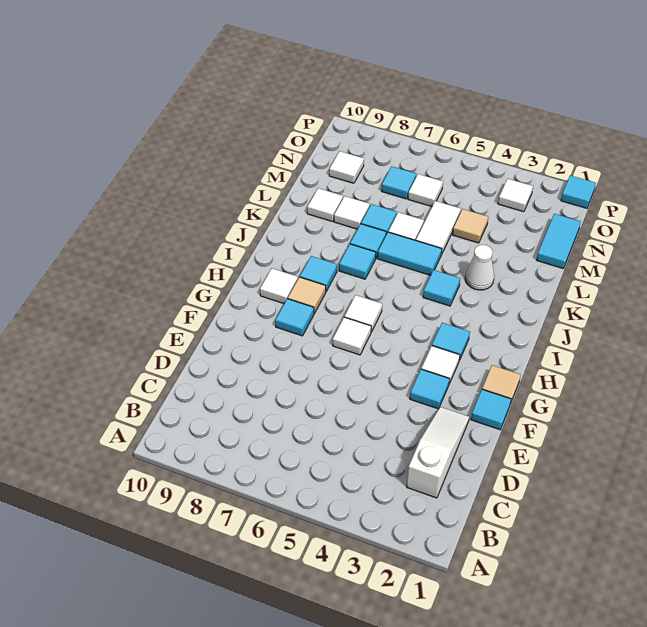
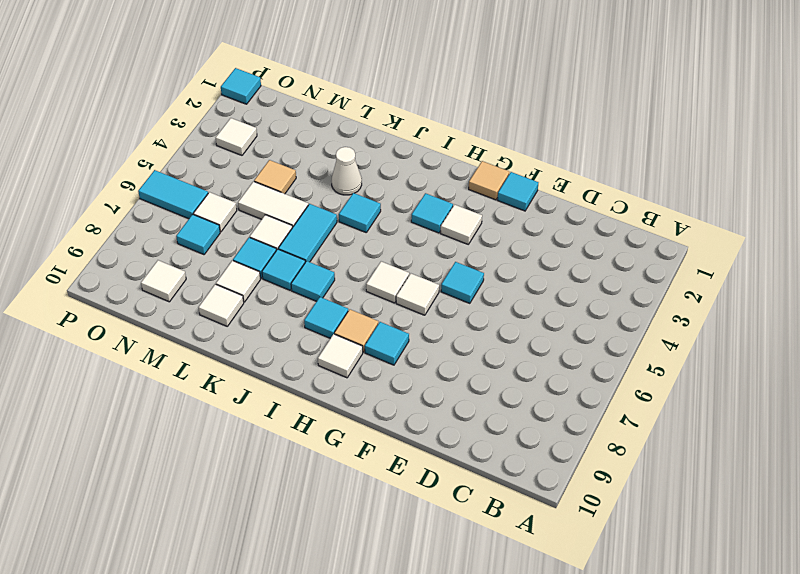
white slope C2:E2 level 1 top C -> none
cyan tile F3 level 1 -> cyan tile F5 level 1
cyan tile M1:N1 level 1 -> cyan tile O6:P6 level 1

